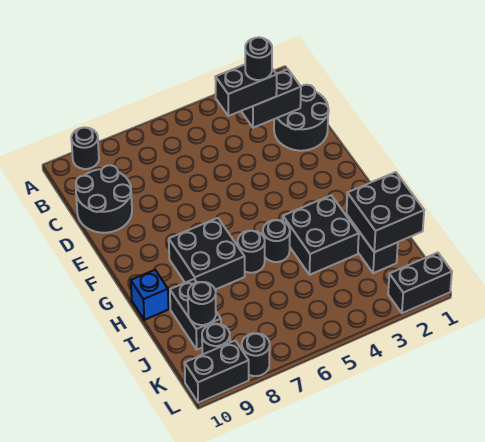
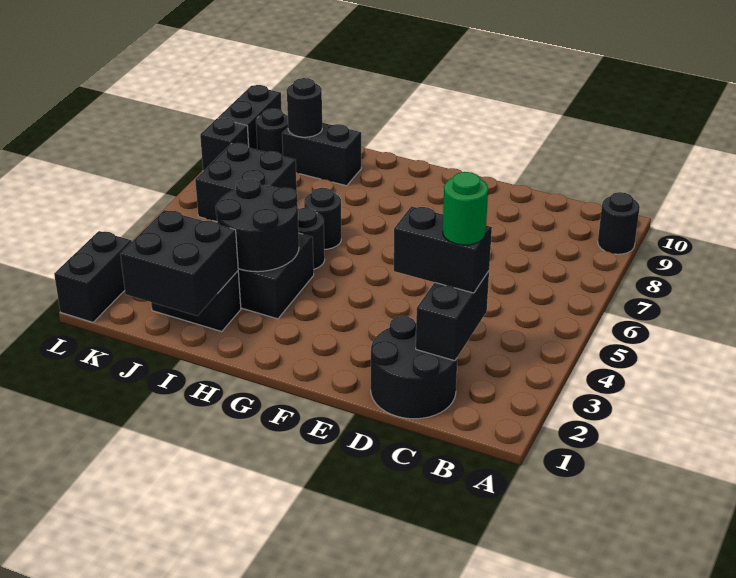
black brick C3:C4 level 3 -> black brick C3:D3 level 3
black round brick C3 level 4 -> green round brick C3 level 4
black round brick C9:D10 level 1 -> black round brick H3:I4 level 2
black brick G7:H8 level 1 -> black brick J6:K7 level 1
blue brick H10 level 1 -> none
black round brick L8 level 1 -> black brick L8 level 1

